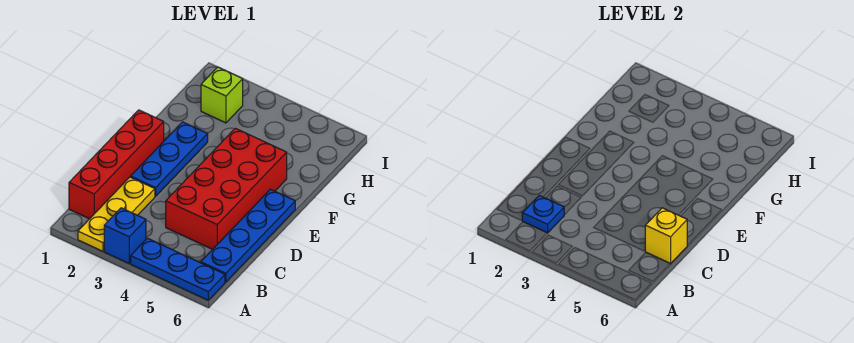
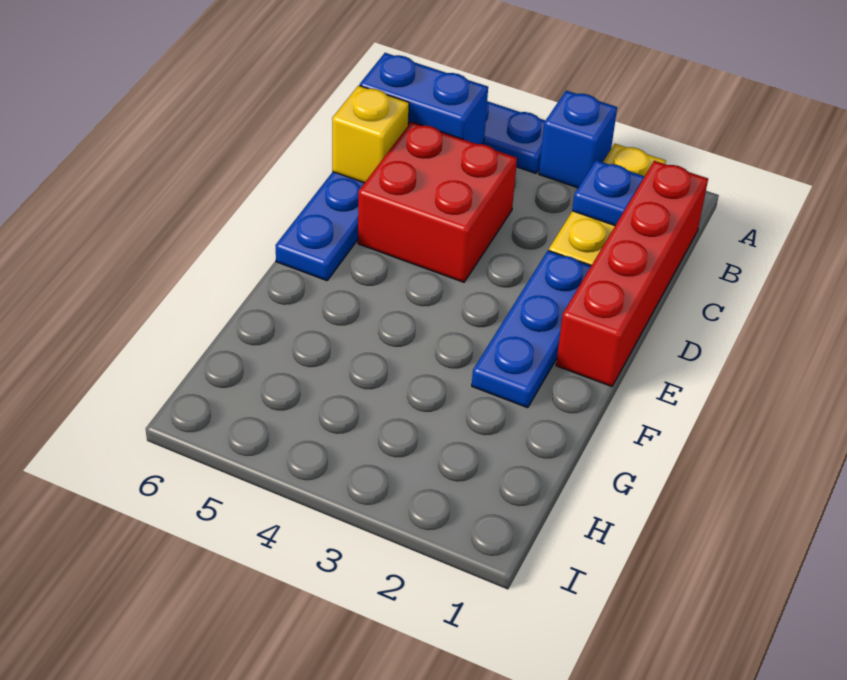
none -> blue brick B5:B6 level 2
red brick C4:F5 level 1 -> red brick C4:D5 level 1
lime brick H2 level 1 -> none

